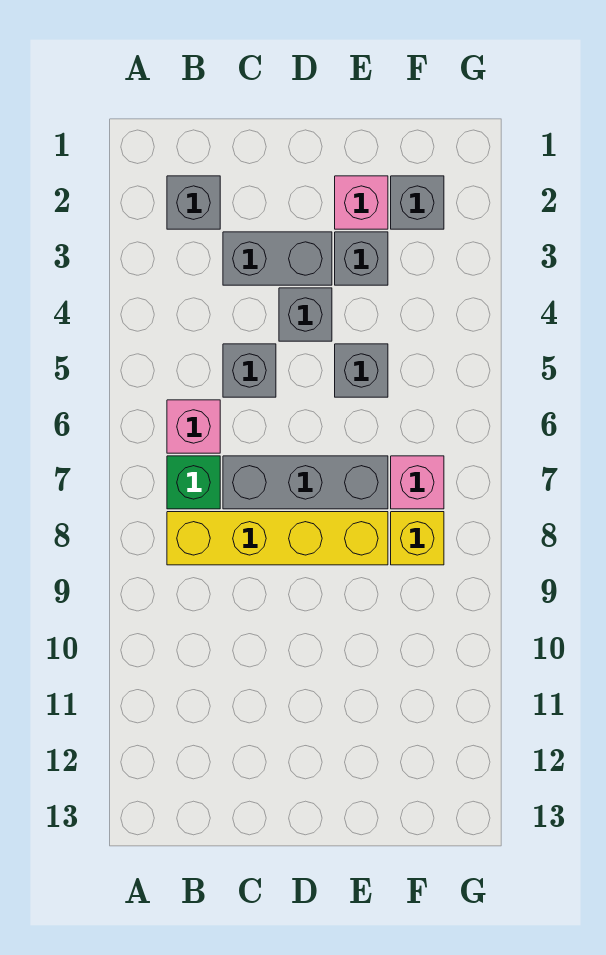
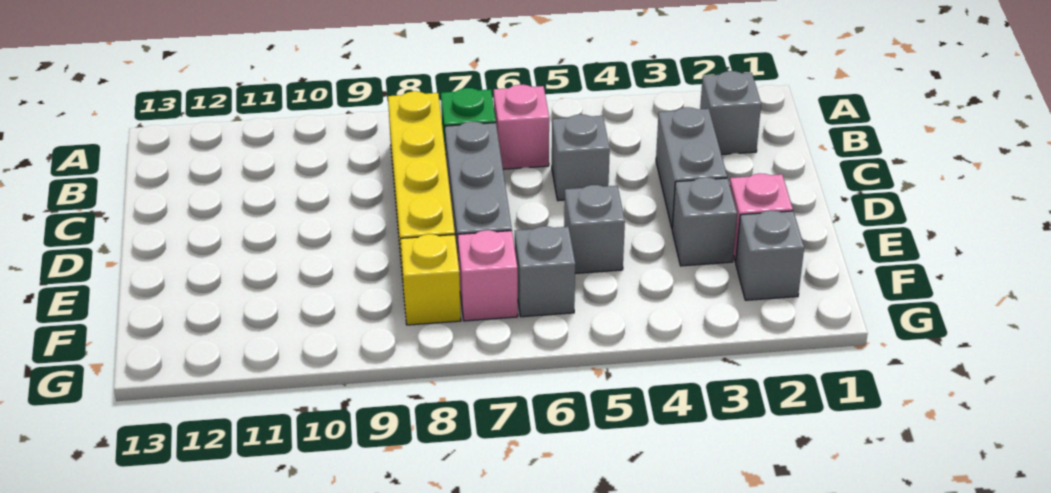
grey brick D4 level 1 -> grey brick F6 level 1

